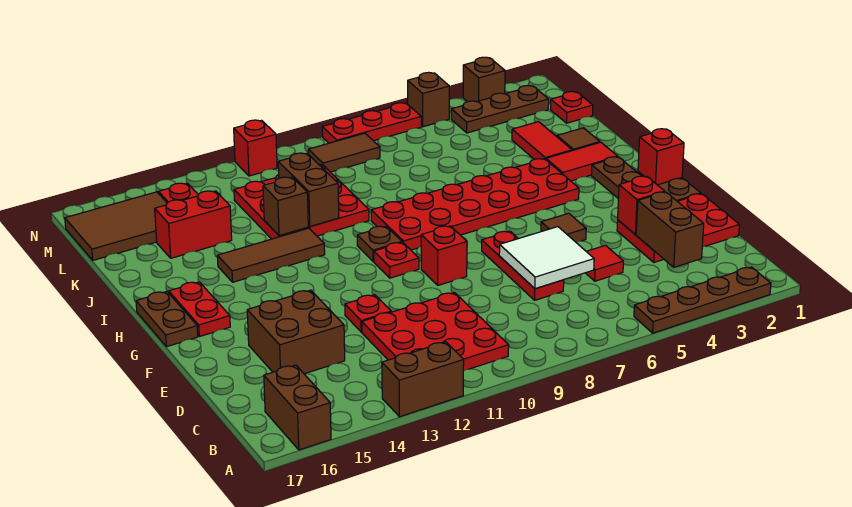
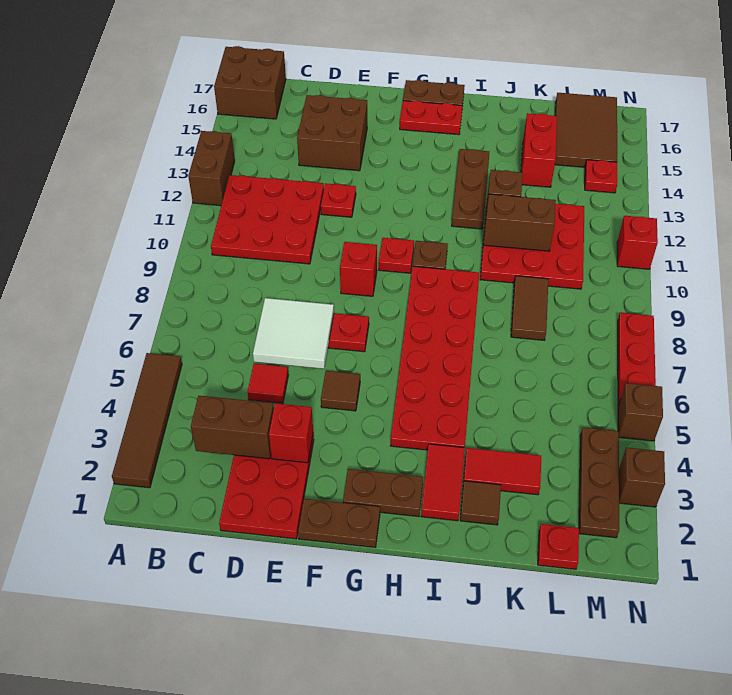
brown plate A2:A5 level 1 -> brown tile A2:A5 level 1
brown brick A16:B16 level 1 -> brown brick A16:B17 level 1
red brick G1 level 2 -> none
brown tile I12:I14 level 1 -> brown plate I12:I14 level 1
brown tile M8:M9 level 1 -> brown tile K8:K9 level 1

